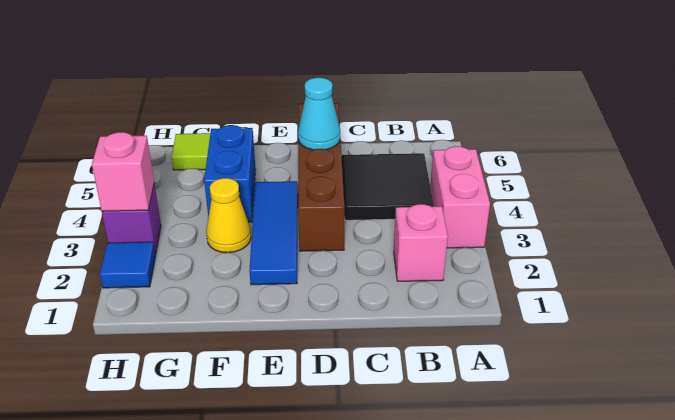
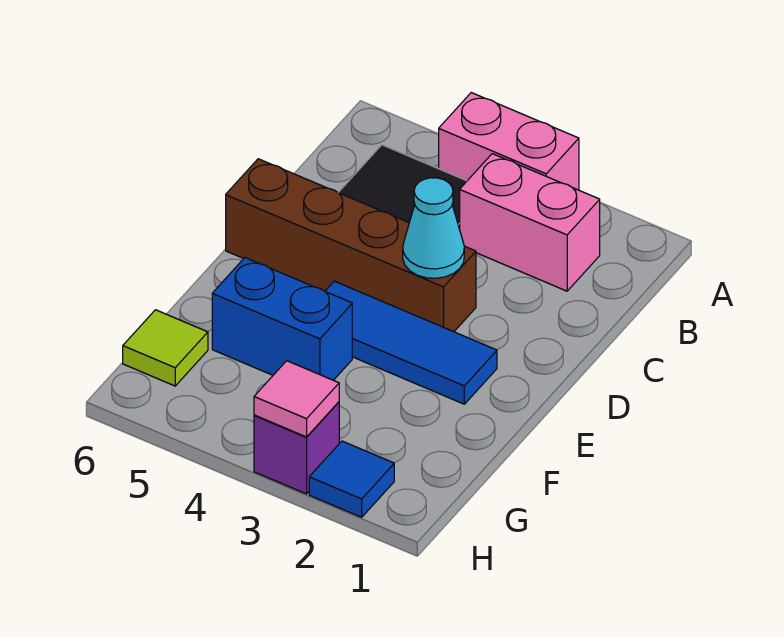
pink brick B2 level 1 -> pink brick B2:B3 level 1
cyan cone D5 level 2 -> cyan cone D3 level 2
yellow cone F3 level 1 -> none
pink brick H3 level 2 -> pink tile H3 level 2

